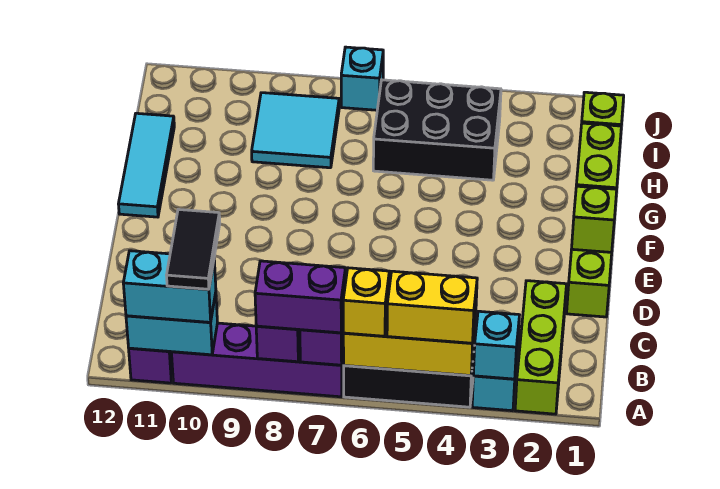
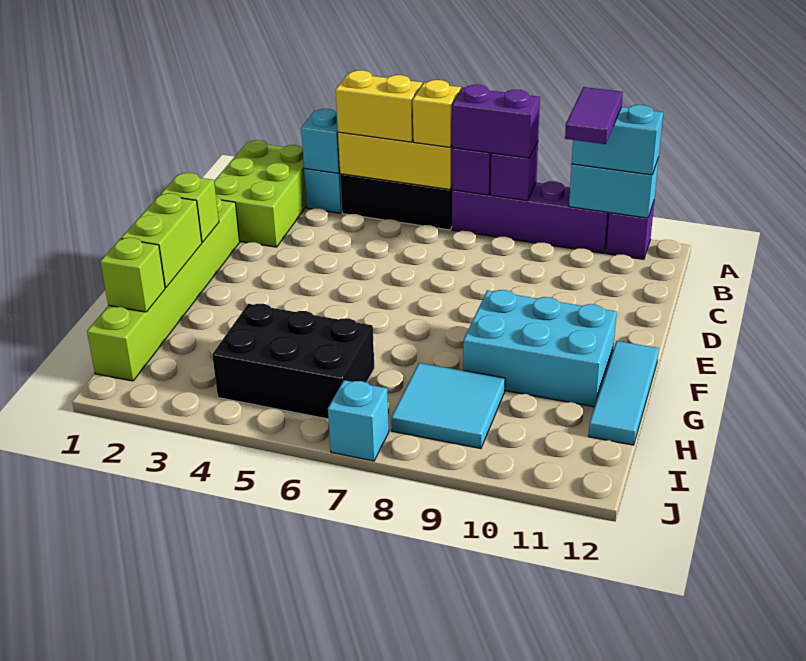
lime brick A2:C2 level 1 -> lime brick A1:C2 level 1
black tile A10:B10 level 4 -> purple tile A10:B10 level 4
none -> cyan brick F9:G11 level 1

